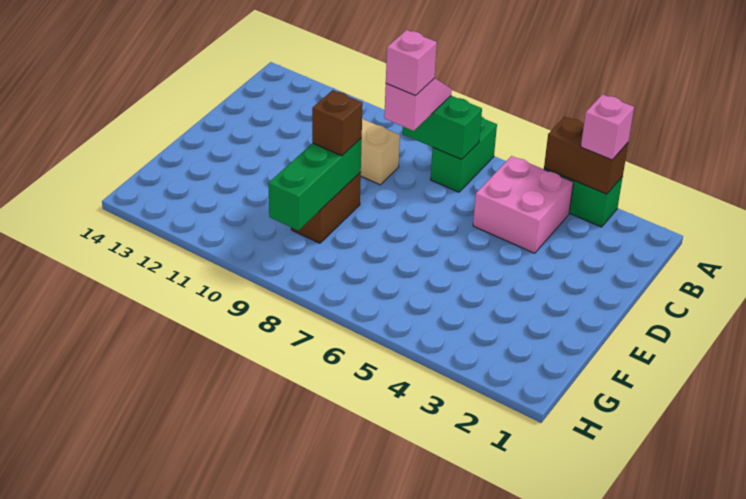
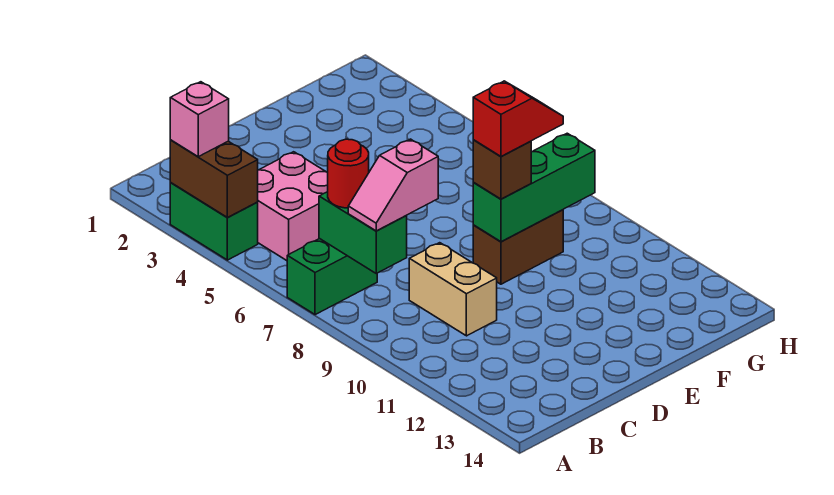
none -> red round brick B7 level 3
pink brick C8 level 4 -> none
none -> red slope E9:F9 level 4 top E

